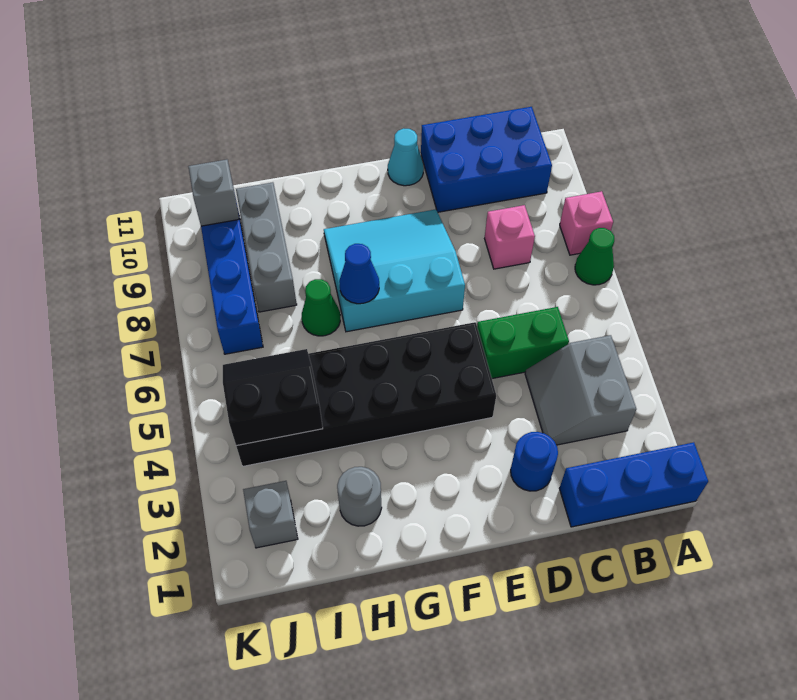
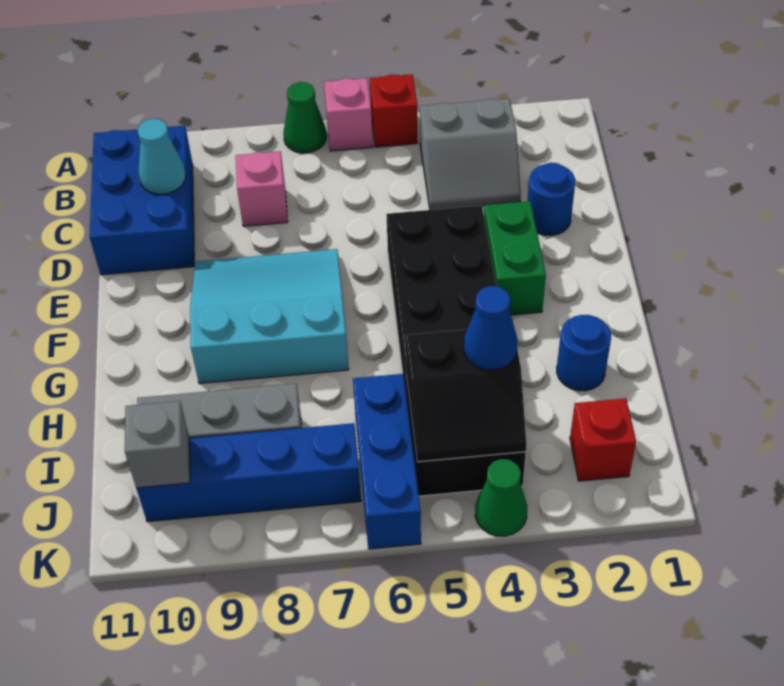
blue brick A1:C1 level 1 -> blue brick I6:K6 level 1
none -> red brick A5 level 1
pink brick A8 level 1 -> pink brick A6 level 1
green brick C5:D5 level 1 -> green brick E3:F3 level 1
cyan slope E7:G9 level 1 top 7 -> cyan slope E7:G9 level 1 top G
cyan cone E11 level 1 -> cyan cone C10 level 2
blue cone G7 level 2 -> blue cone I4 level 3
grey round brick H2 level 1 -> blue round brick H2 level 1
green cone H7 level 1 -> green cone K4 level 1
black slope I4:J5 level 2 top 4 -> black slope I4:J5 level 2 top I
grey brick J2 level 1 -> red brick J2 level 1

